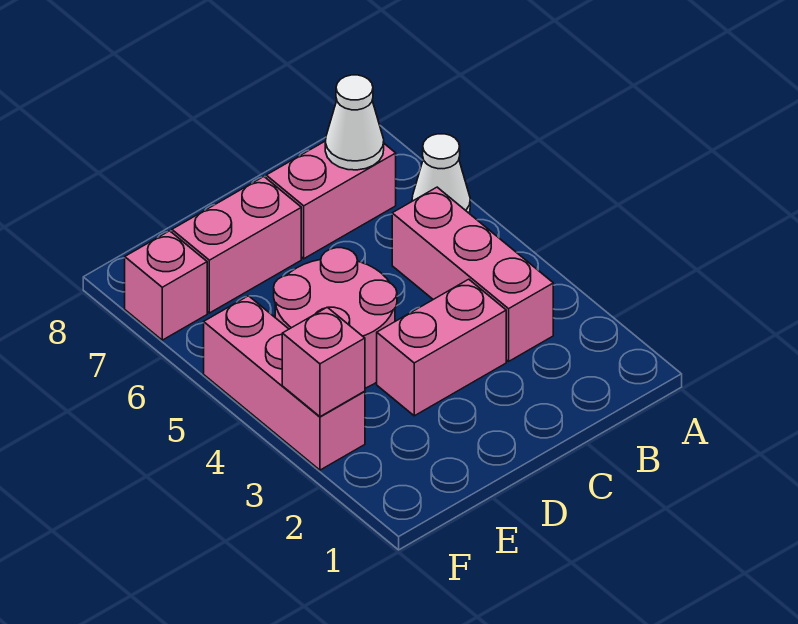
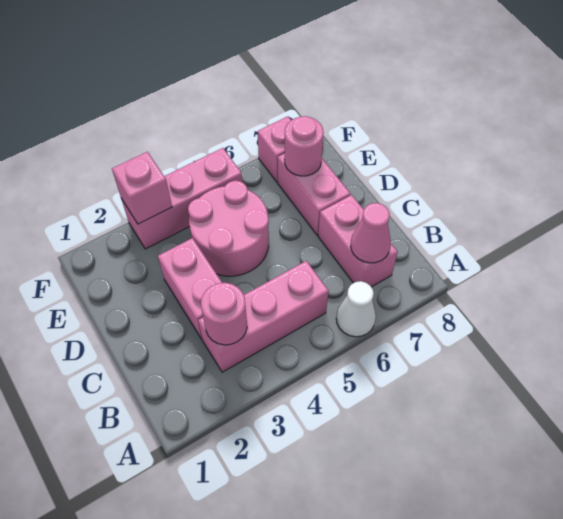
none -> pink round brick B3 level 2
white cone B7 level 2 -> pink cone B7 level 2
none -> pink round brick E7 level 2

